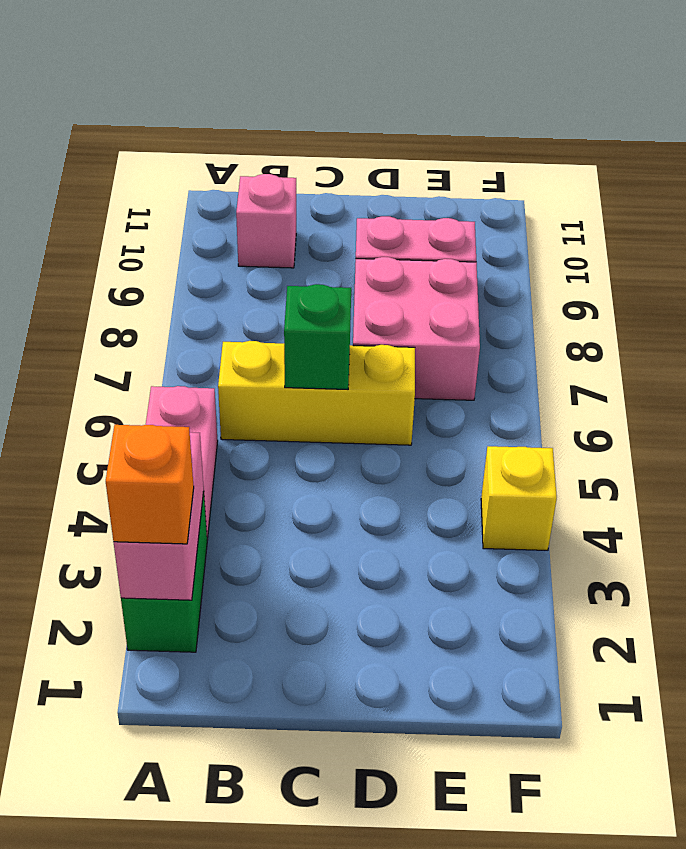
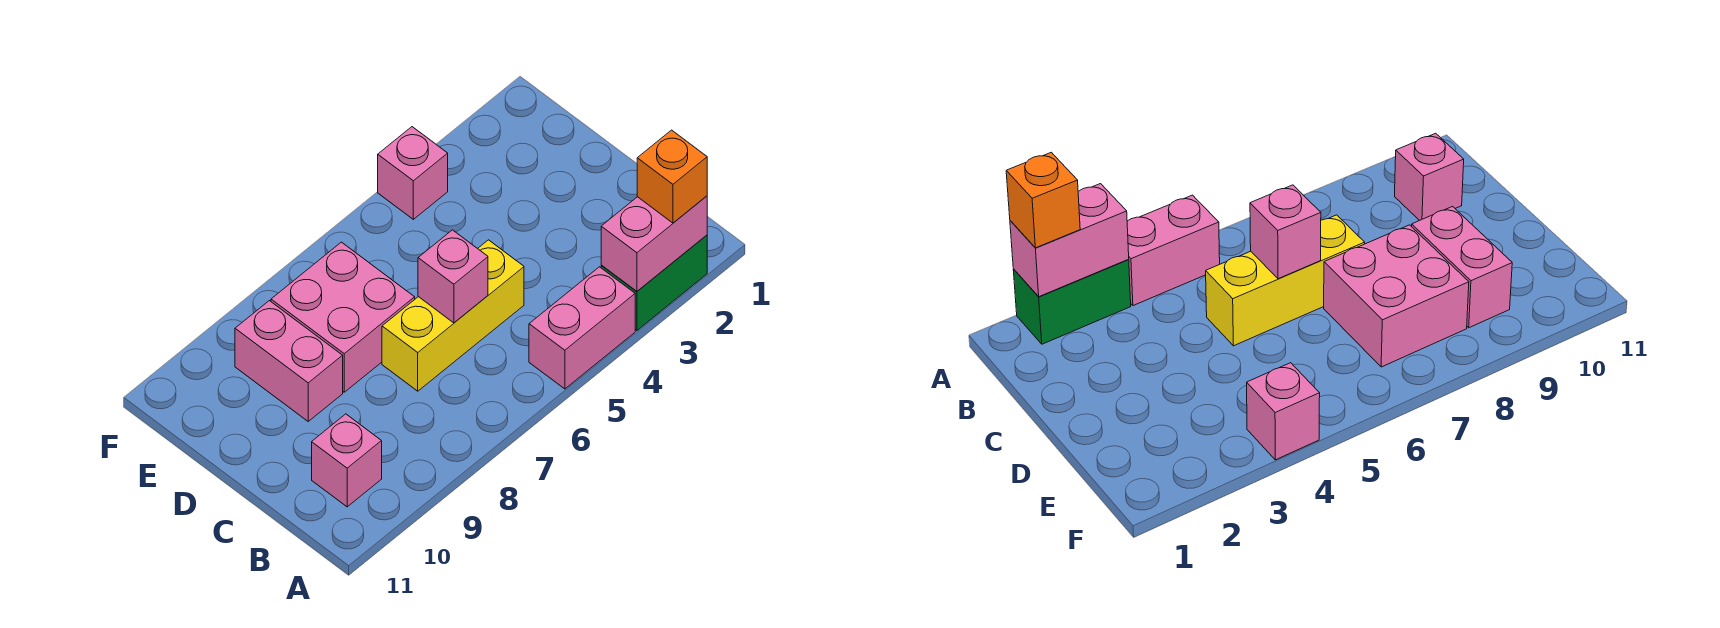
yellow brick B6:D6 level 1 -> yellow brick C5:C7 level 1
green brick C6 level 2 -> pink brick C6 level 2
yellow brick F4 level 1 -> pink brick F4 level 1

